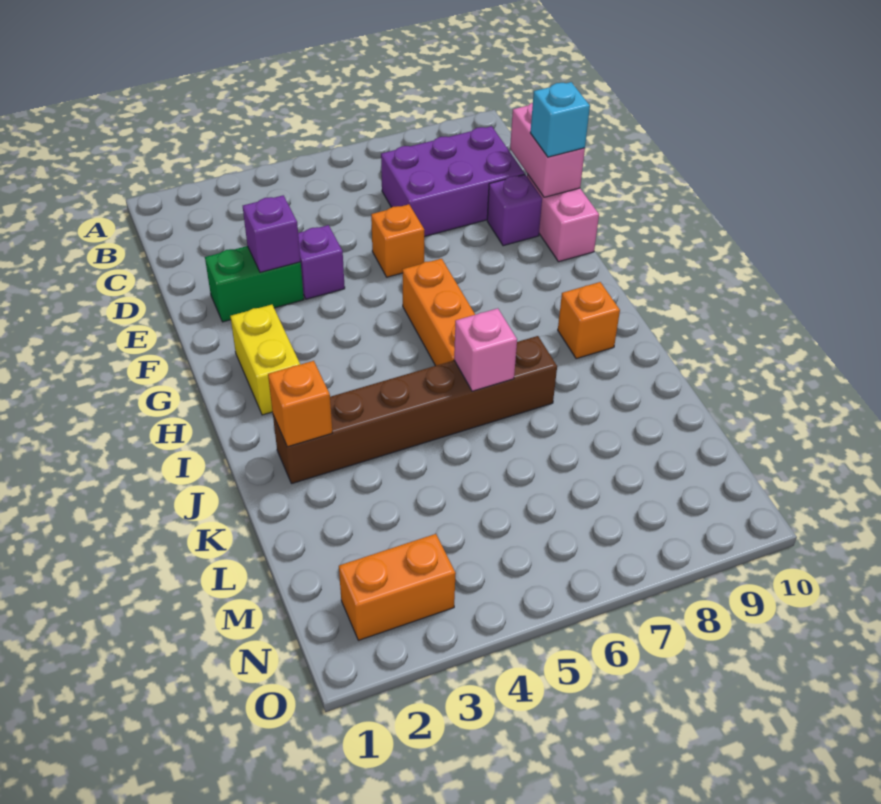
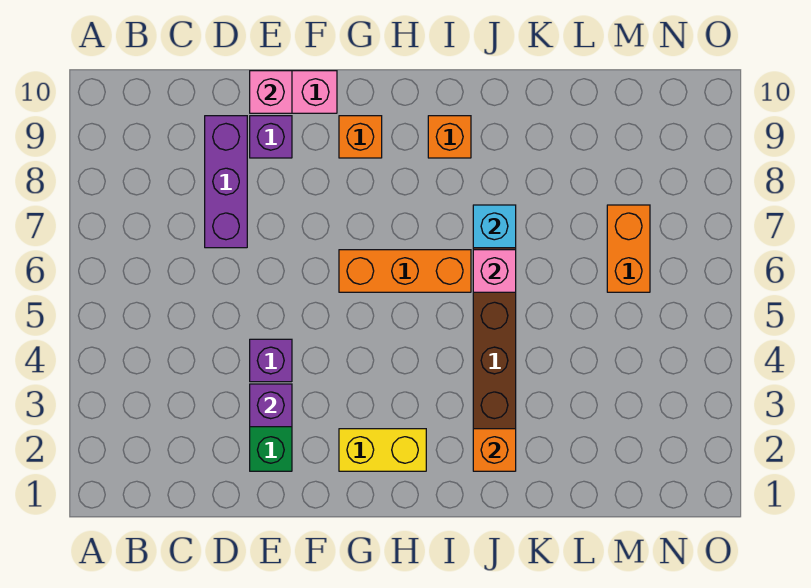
purple brick C7:D9 level 1 -> purple brick D7:D9 level 1
pink brick D10:E10 level 2 -> pink brick E10 level 2
orange brick E6 level 1 -> orange brick G9 level 1
cyan brick E10 level 3 -> cyan brick J7 level 2
orange brick N2:N3 level 1 -> orange brick M6:M7 level 1

